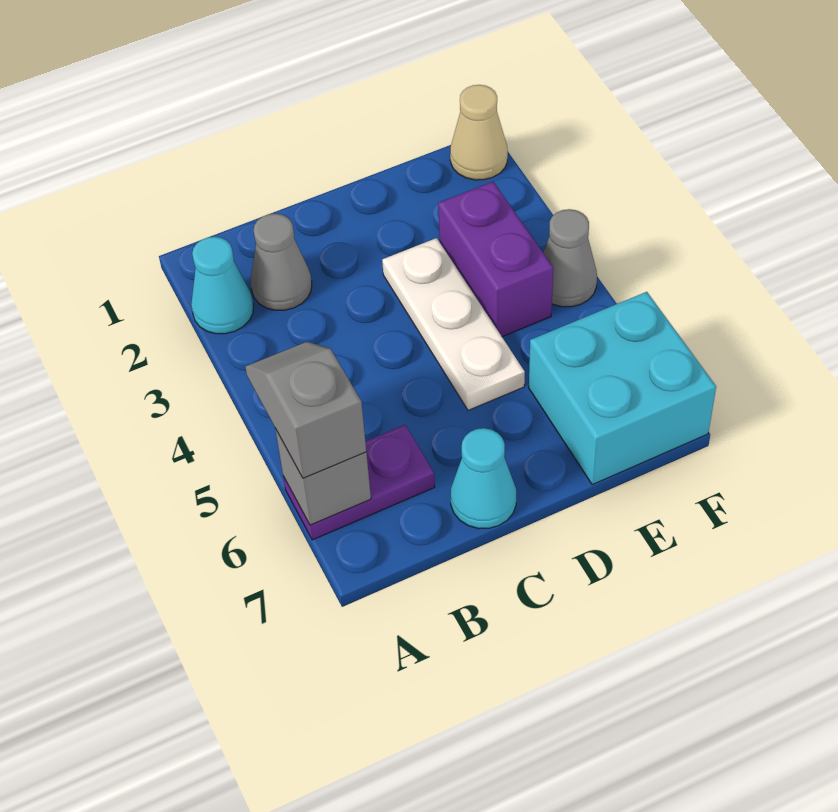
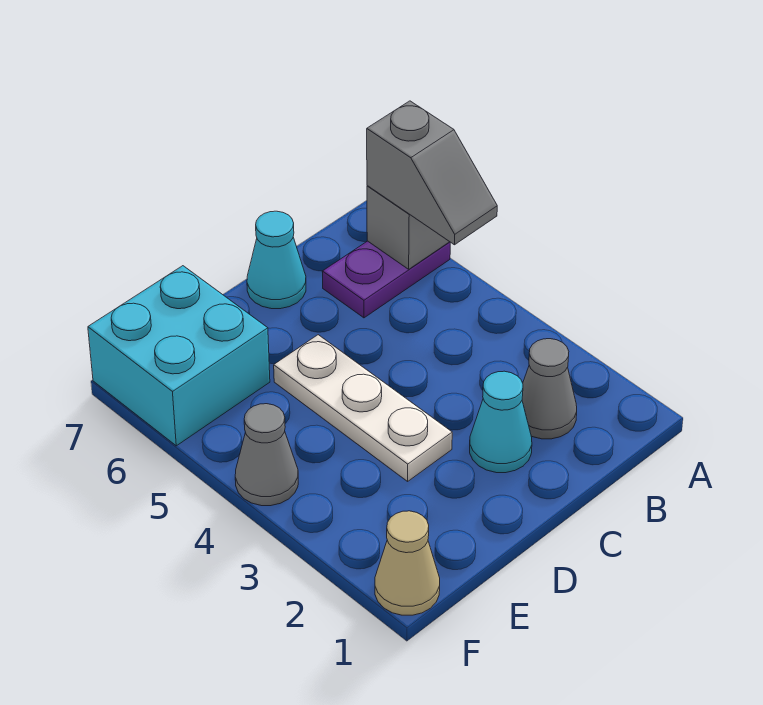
cyan cone A2 level 1 -> cyan cone C2 level 1
purple brick E3:E4 level 1 -> none

